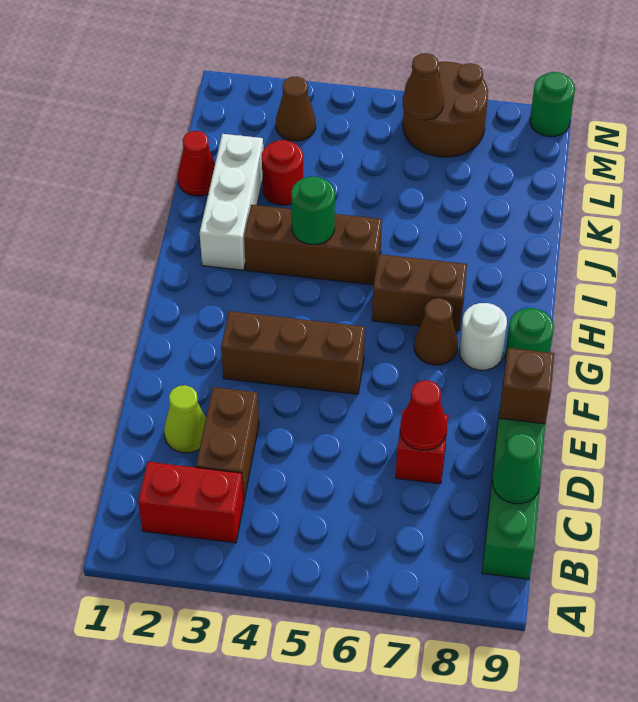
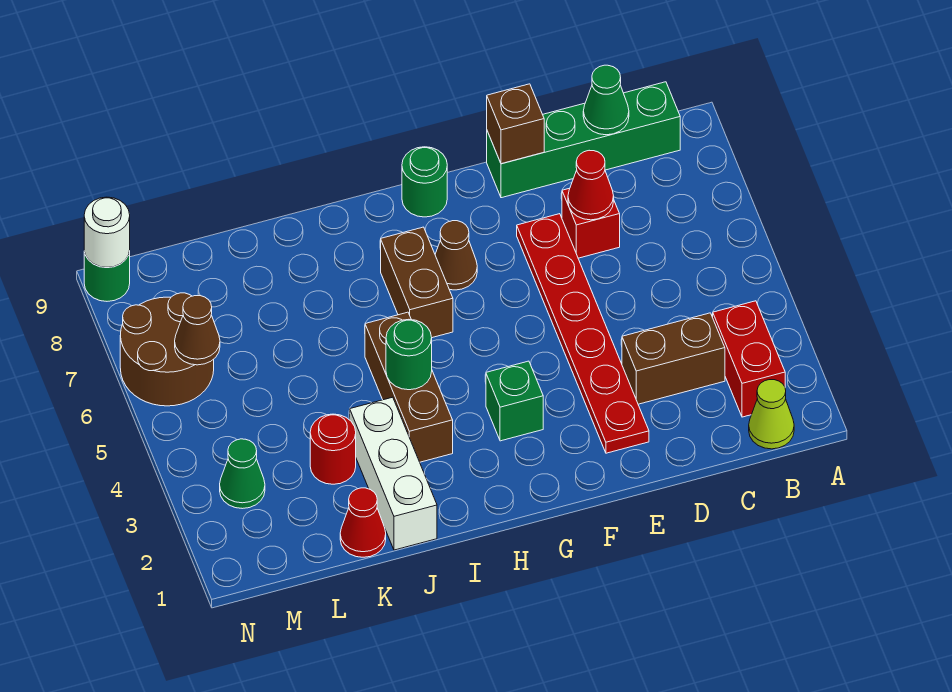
lime cone D2 level 1 -> lime cone B1 level 1
none -> red plate E2:E7 level 1
brown brick F3:F5 level 1 -> none
none -> green brick G3 level 1
white round brick G8 level 1 -> white round brick N9 level 2
white brick I2:K2 level 1 -> white brick J1:J3 level 1
brown cone M3 level 1 -> green cone M3 level 1

